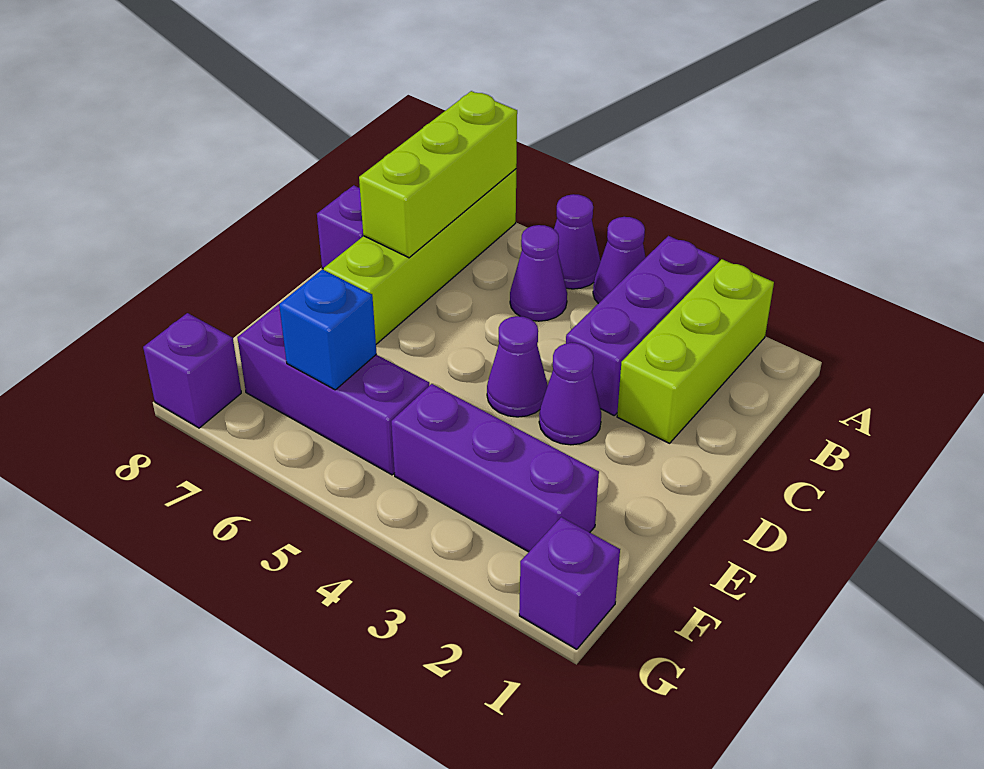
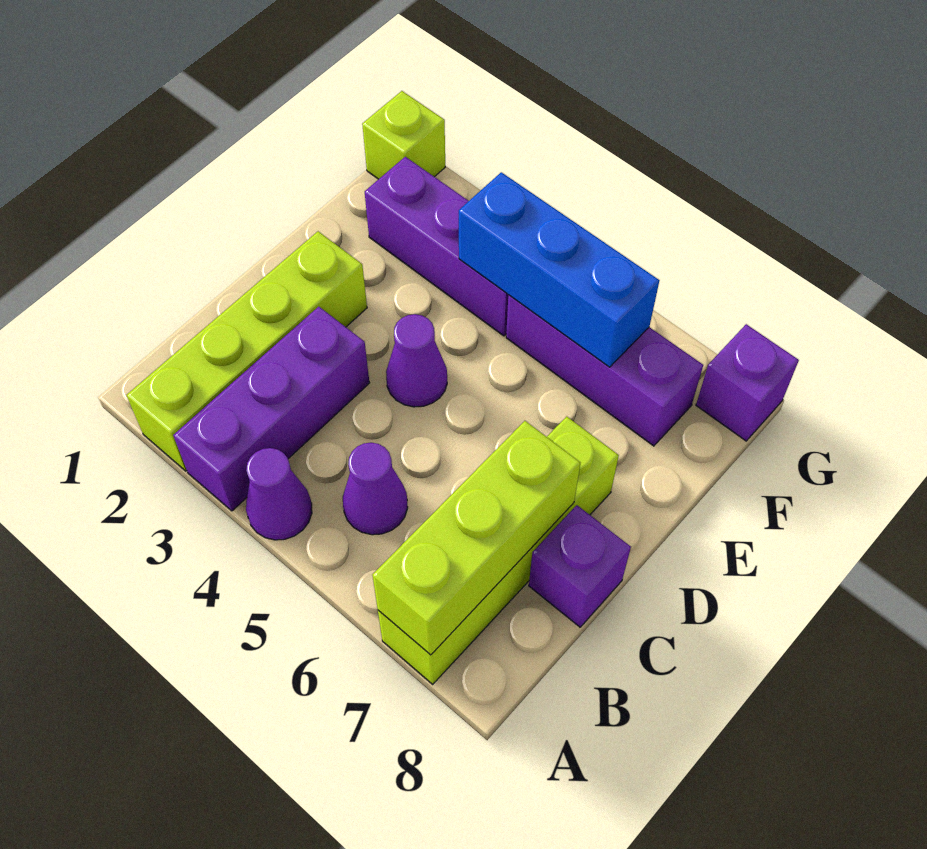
lime brick A2:C2 level 1 -> lime brick A2:D2 level 1
purple cone A5 level 1 -> none
purple cone D3 level 1 -> none
blue brick F6 level 2 -> blue brick F4:F6 level 2
purple brick G1 level 1 -> lime brick G1 level 1

